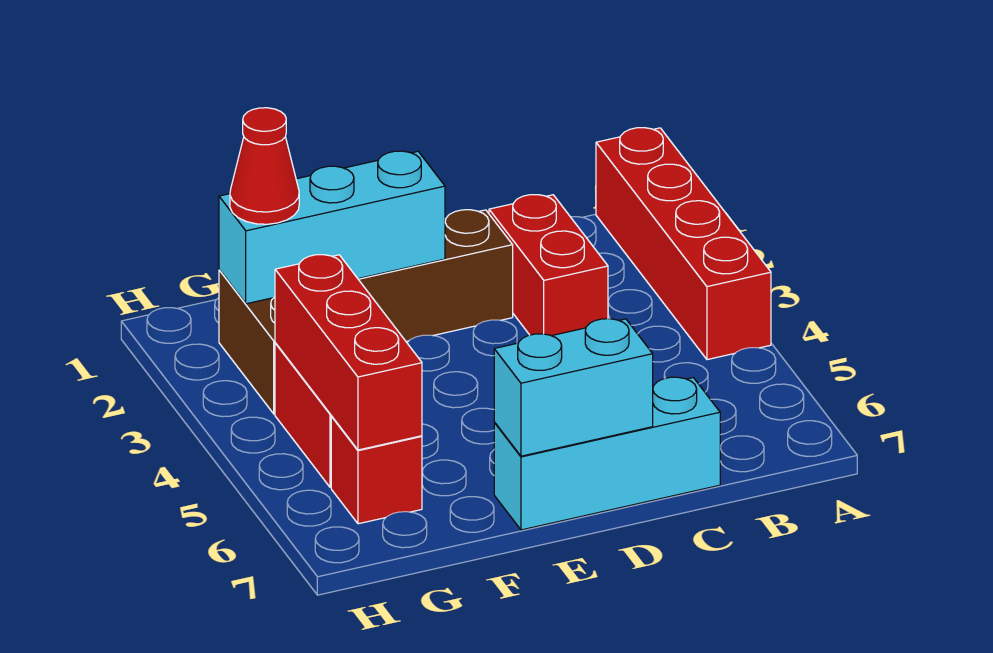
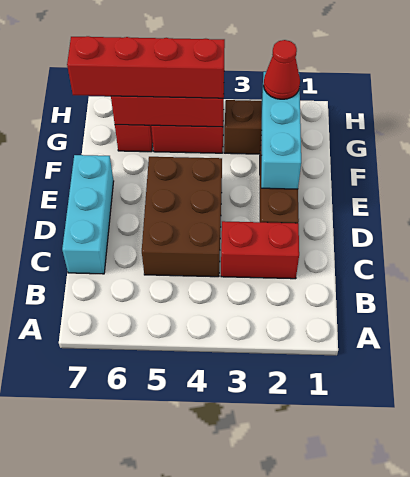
red brick A1:A4 level 1 -> red brick G4:G7 level 3
none -> brown brick C4:E5 level 1
cyan brick D7:E7 level 2 -> none

